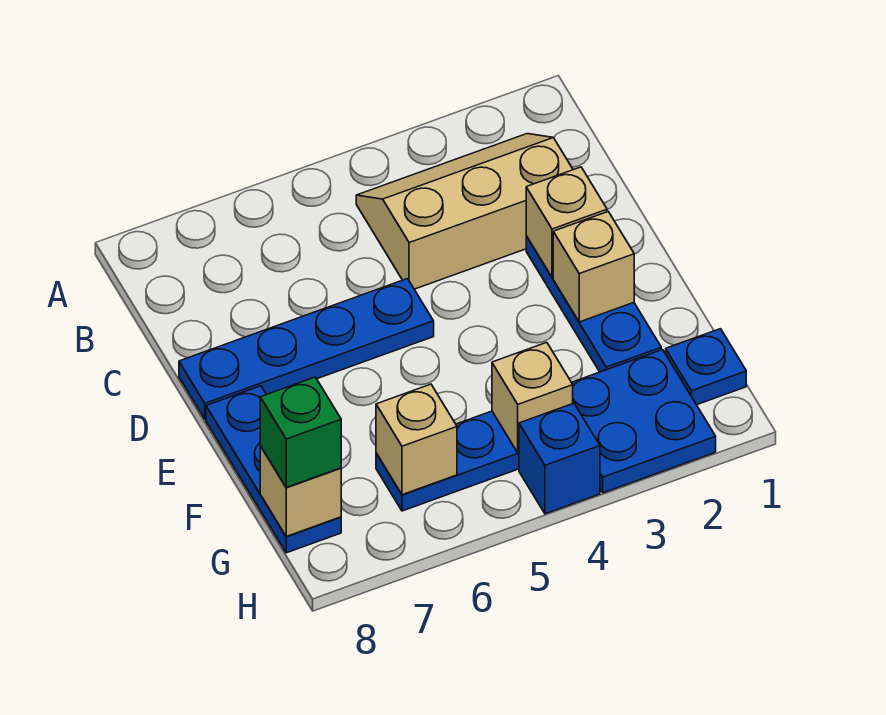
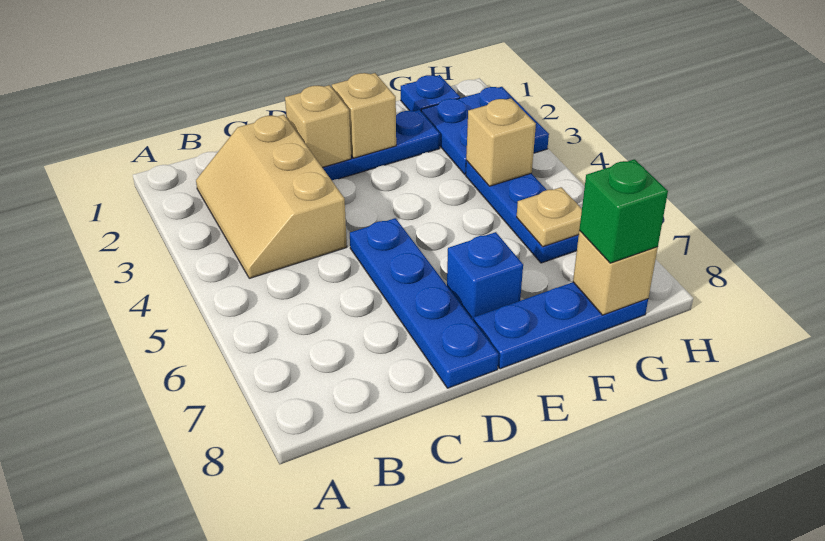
tan brick G6 level 2 -> tan plate G6 level 2
blue brick H4 level 1 -> blue brick E7 level 1

